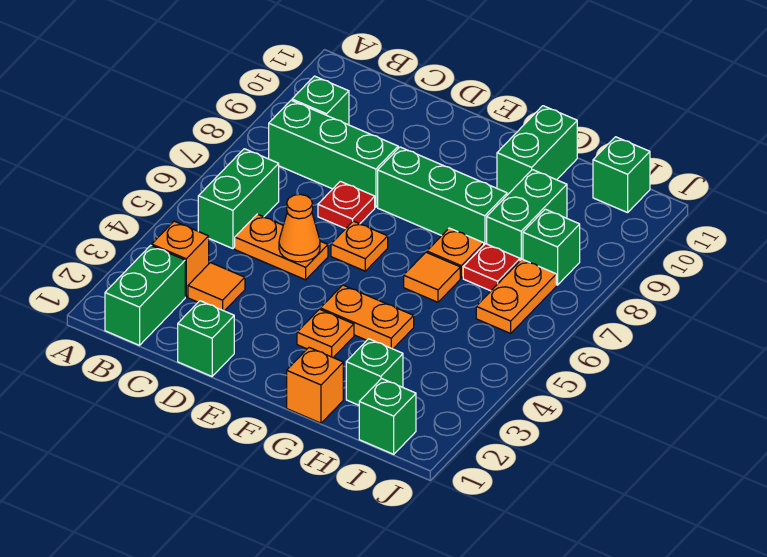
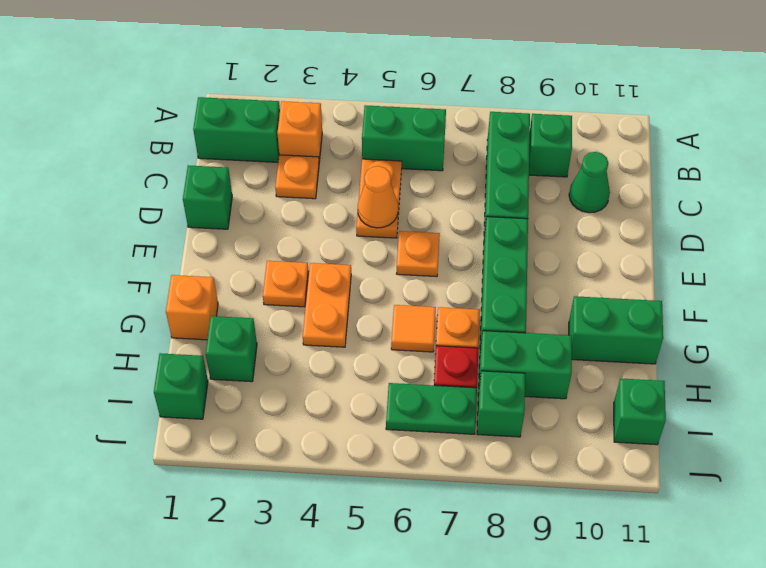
orange tile C3 level 1 -> orange plate C3 level 1
none -> green cone C10 level 1
red plate D7 level 1 -> none
orange plate I6:I7 level 1 -> green plate I6:I7 level 1

